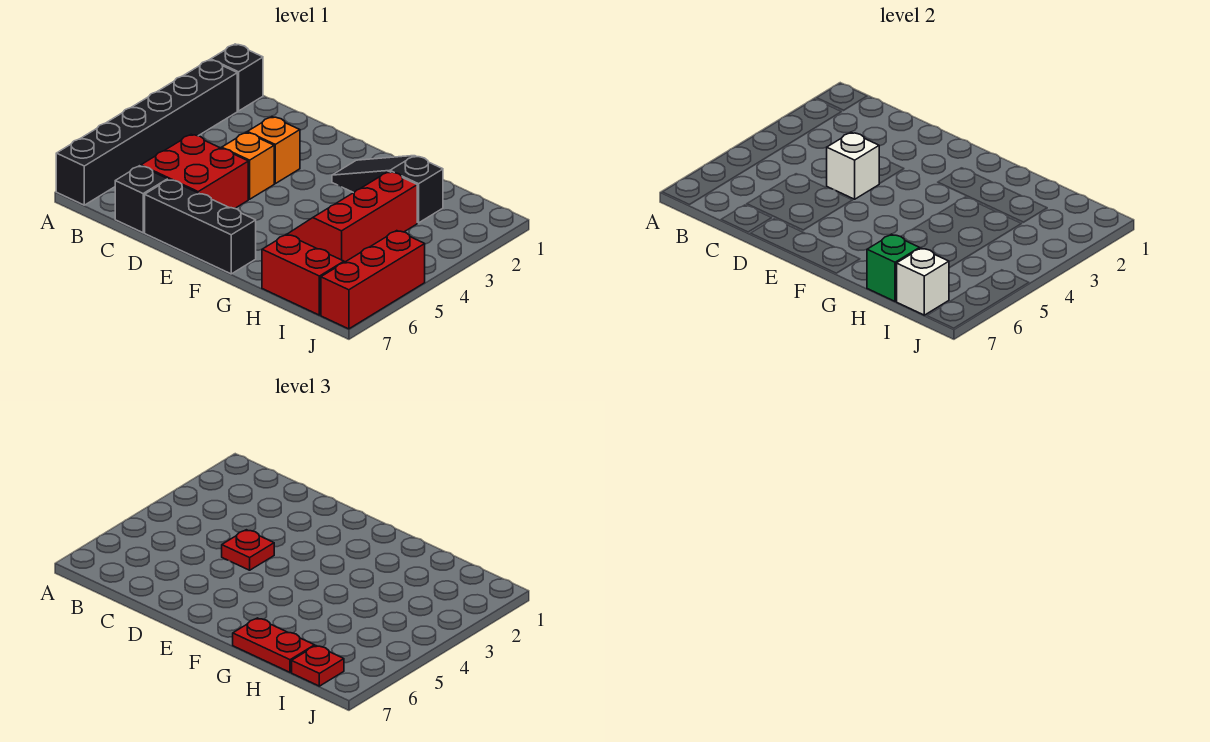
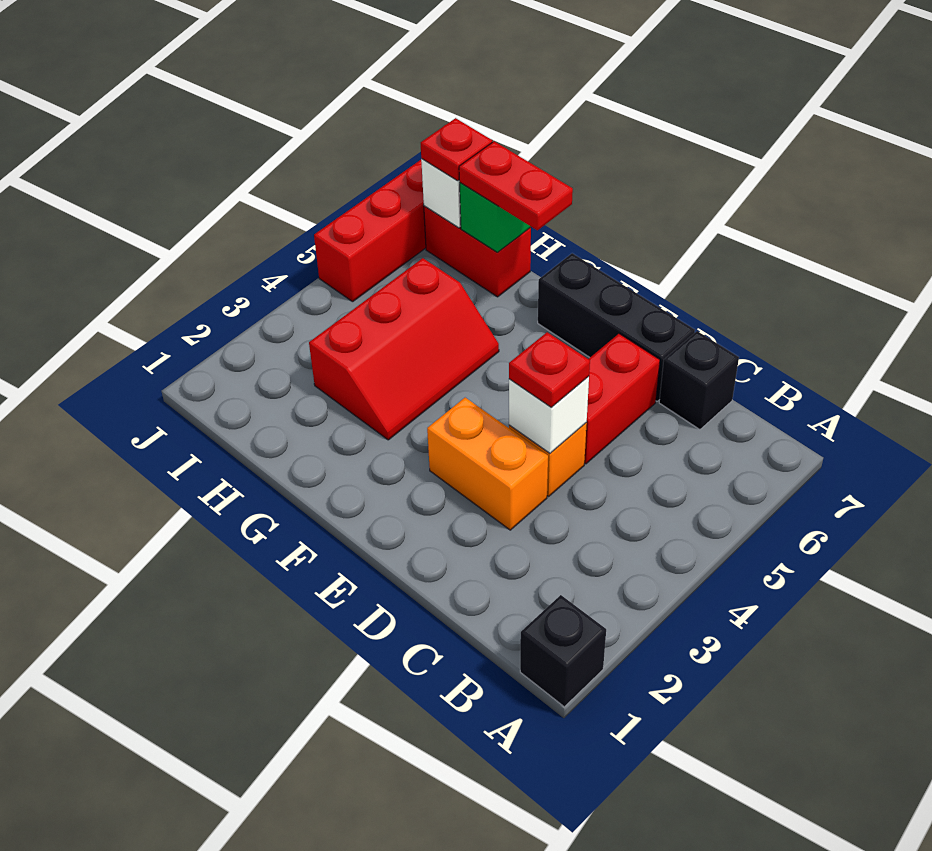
black brick A2:A7 level 1 -> none
red brick C5:D6 level 1 -> red brick D5:D6 level 1
orange brick D3 level 1 -> orange brick D3:E3 level 1
black slope F2:H2 level 1 top H -> none

